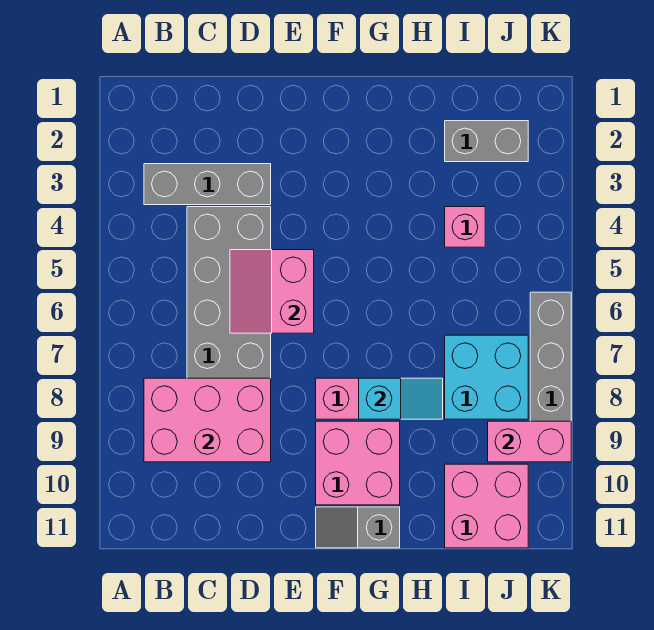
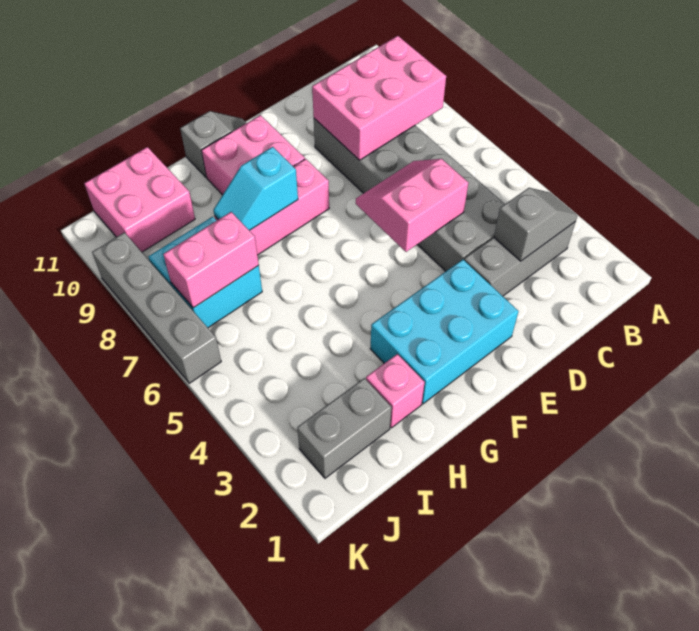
none -> grey slope B3:C3 level 2 top C
pink slope D5:E6 level 2 top E -> pink slope D5:E6 level 2 top 5
none -> cyan brick E2:G3 level 1
pink brick I4 level 1 -> pink brick H2 level 1
pink brick J9:K9 level 2 -> pink brick I7:J7 level 2

